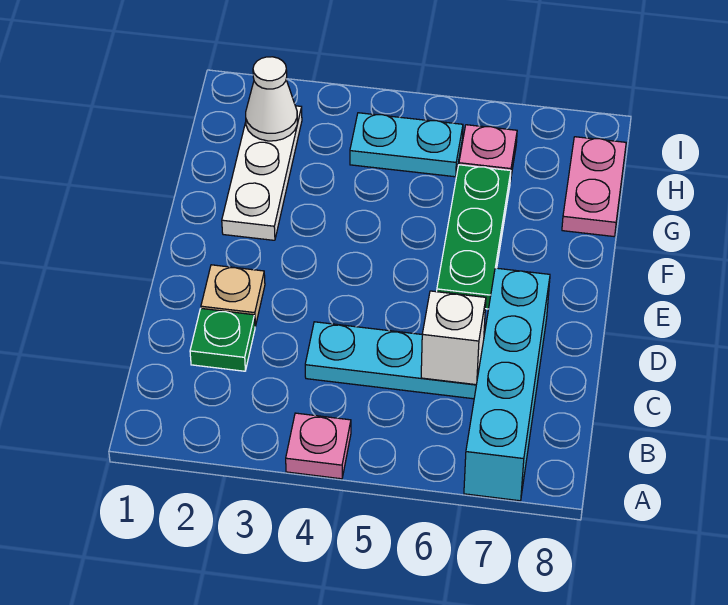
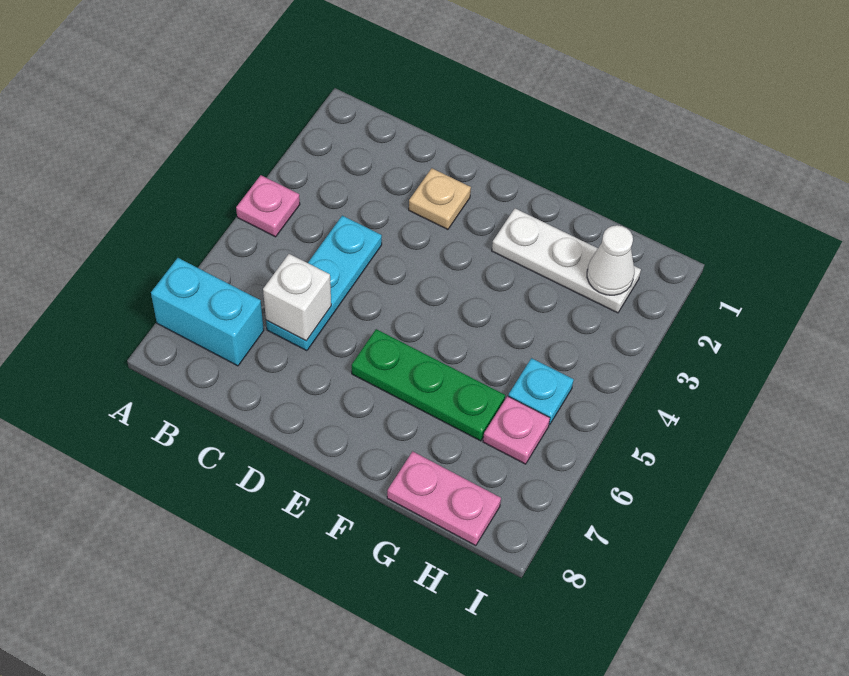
cyan brick A7:D7 level 1 -> cyan brick A7:B7 level 1
green plate C2 level 1 -> none
cyan plate H4:H5 level 1 -> cyan plate H5 level 1

